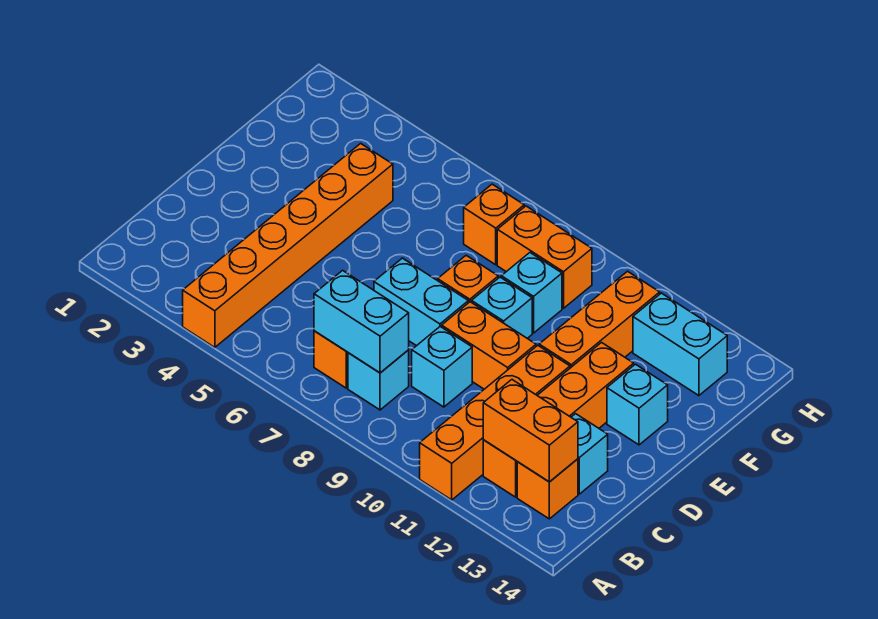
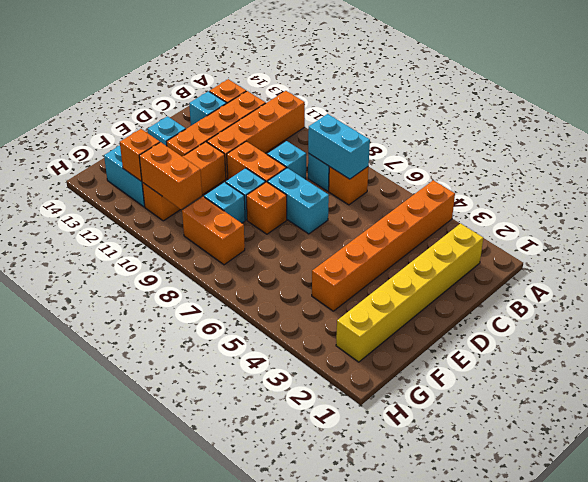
none -> yellow brick B2:G2 level 1
orange brick B12:B13 level 2 -> orange brick G10:G11 level 2
orange brick G7 level 1 -> orange brick G12 level 2

